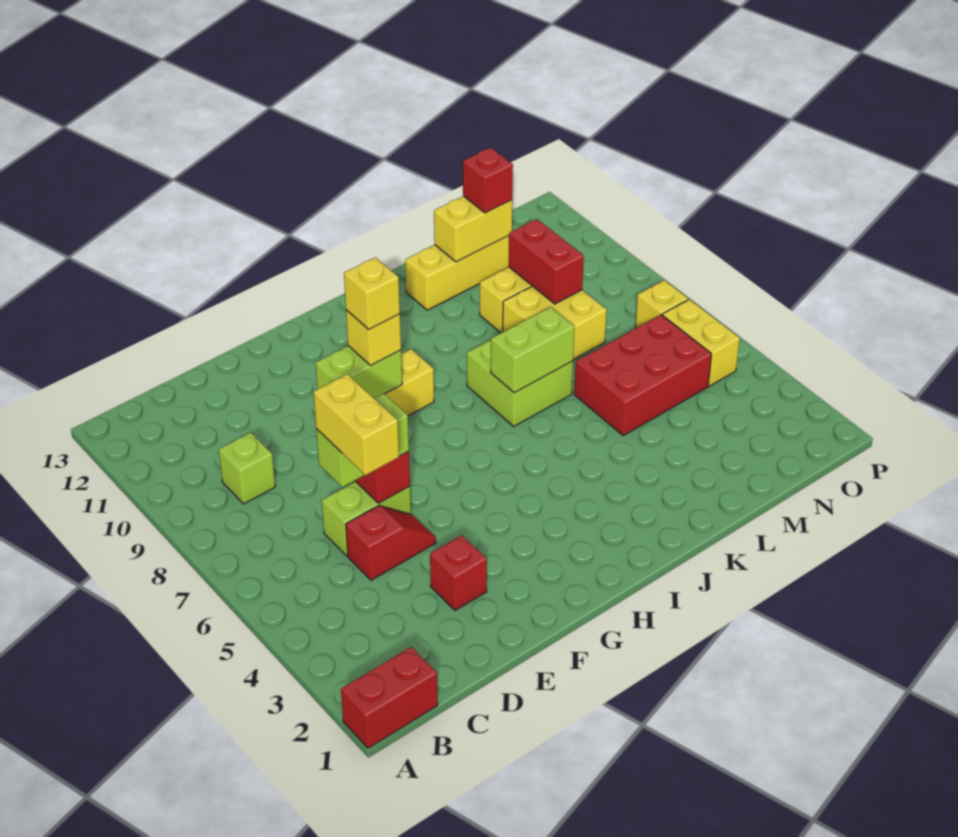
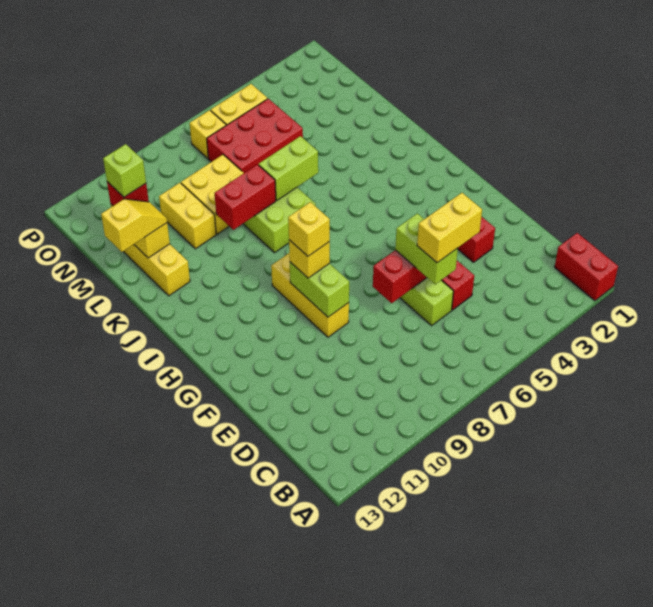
lime brick C9 level 1 -> lime brick M12 level 4
lime brick J7:K7 level 2 -> lime brick K6:K7 level 2
red brick L5:N6 level 1 -> red brick M5:N7 level 1
none -> yellow slope L12:L13 level 3 top 13
red brick M9:M10 level 2 -> red brick K8:K9 level 2

